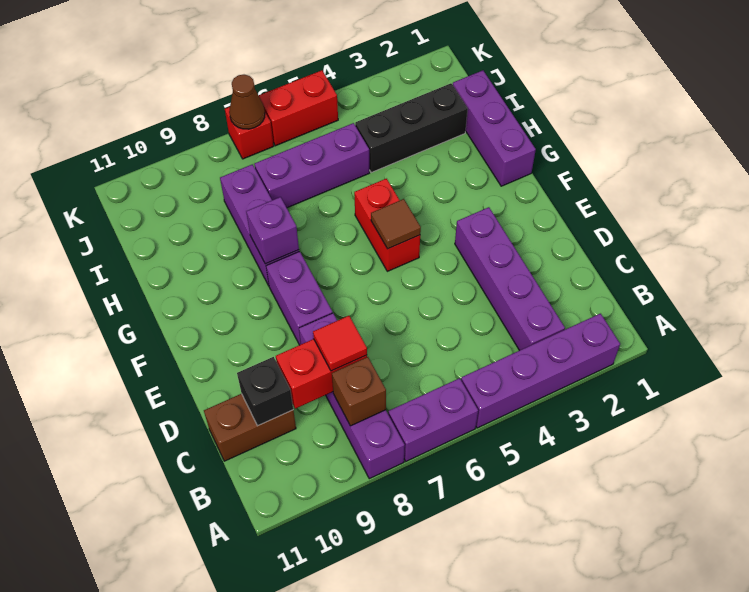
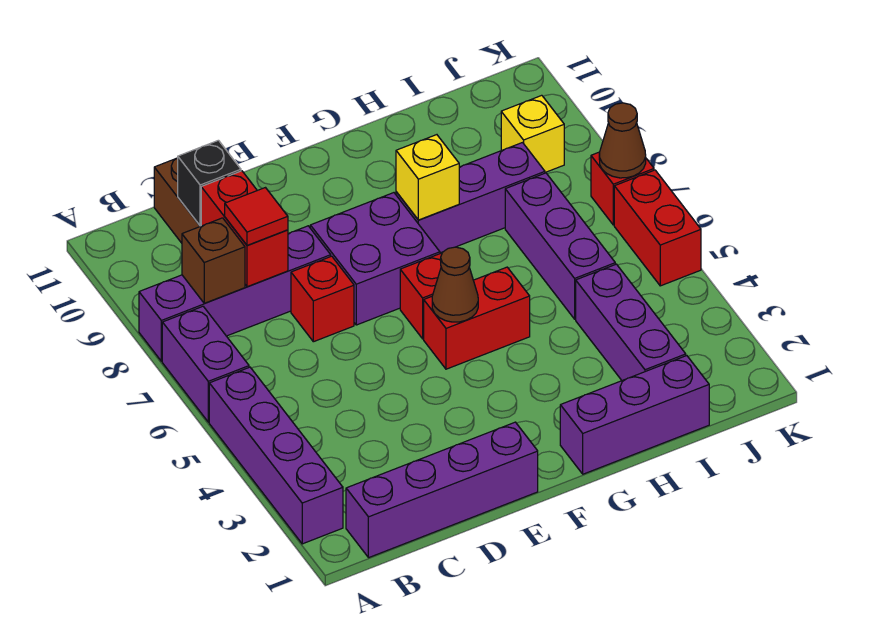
purple brick B3:E3 level 1 -> purple brick B1:E1 level 1
none -> red brick D7 level 1
purple brick E8:F8 level 1 -> purple brick E7:F8 level 1
brown tile F5 level 2 -> brown cone F5 level 2
none -> red brick F6 level 1
purple brick G8 level 2 -> yellow brick G8 level 2
black brick I2:I4 level 1 -> purple brick I2:I4 level 1
none -> yellow brick J9 level 1

